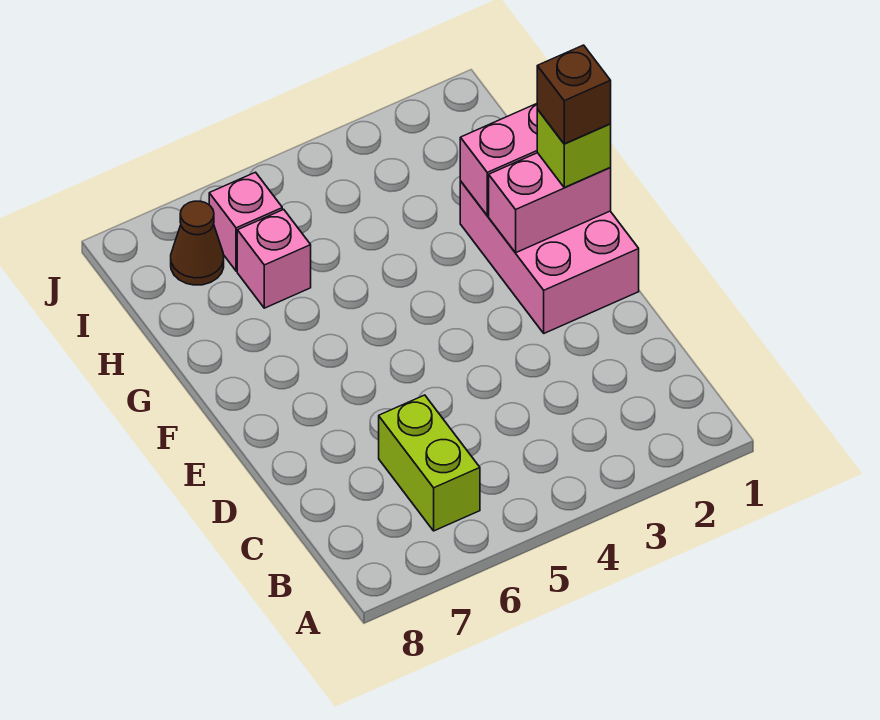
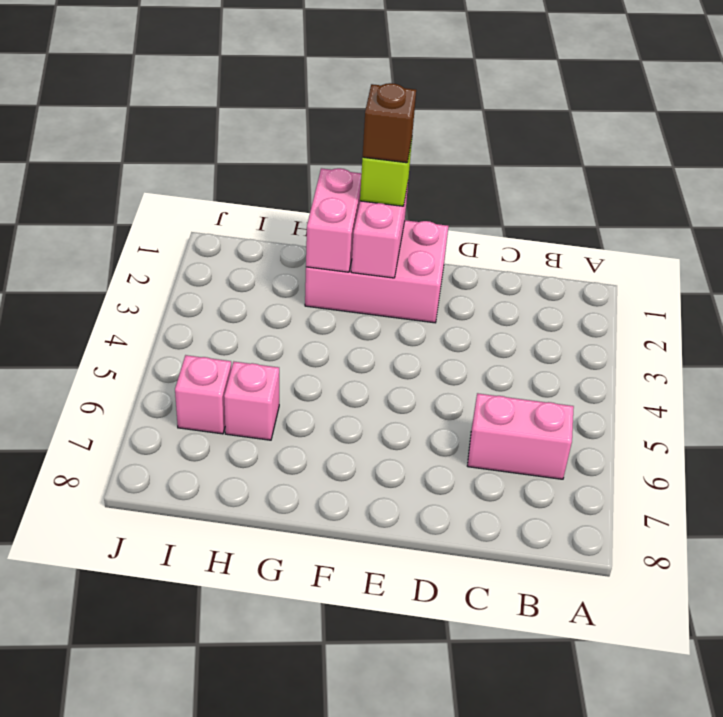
lime brick B6:C6 level 1 -> pink brick B6:C6 level 1
brown cone I7 level 1 -> none

